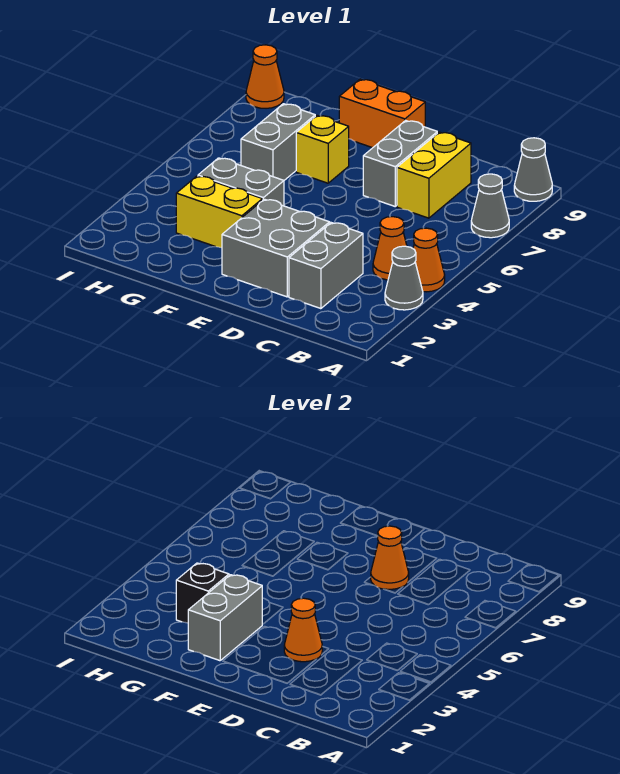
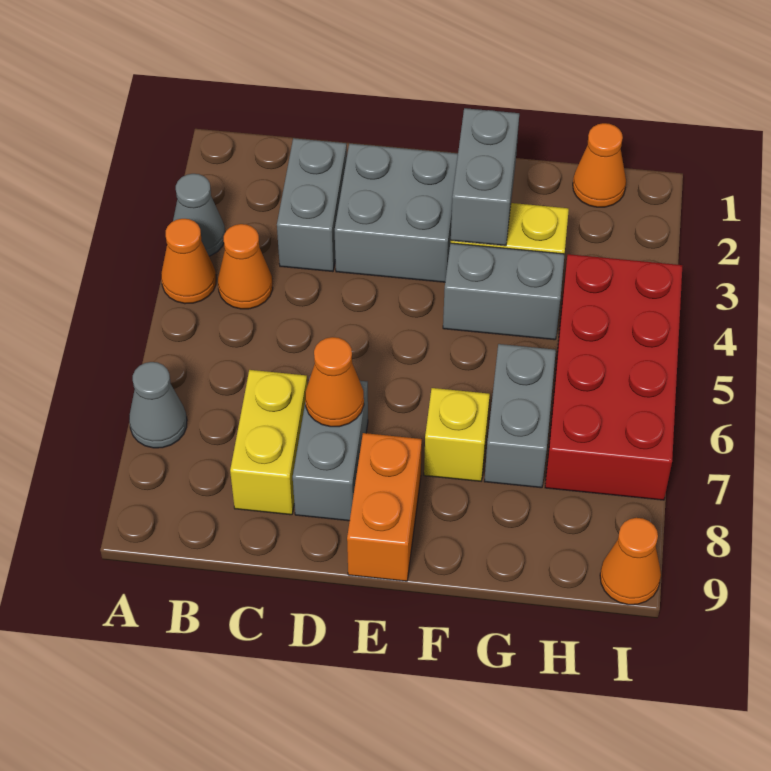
grey cone A9 level 1 -> none
orange cone D3 level 2 -> orange cone H1 level 1
orange brick E9:F9 level 1 -> orange brick E8:E9 level 1
black brick G3 level 2 -> none
none -> red brick H4:I7 level 1

